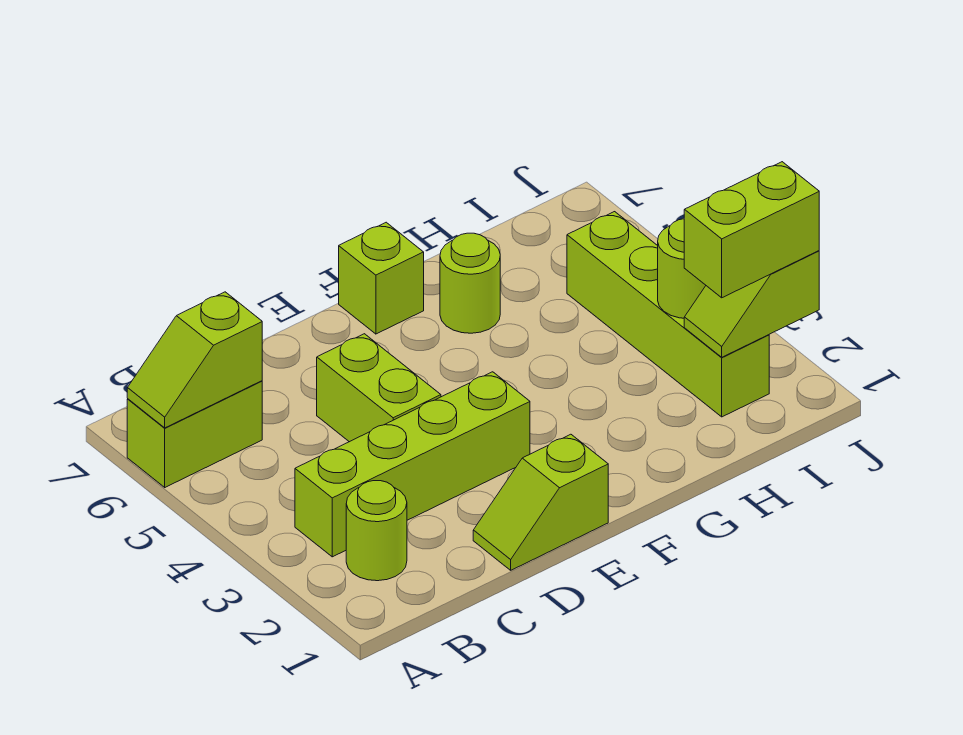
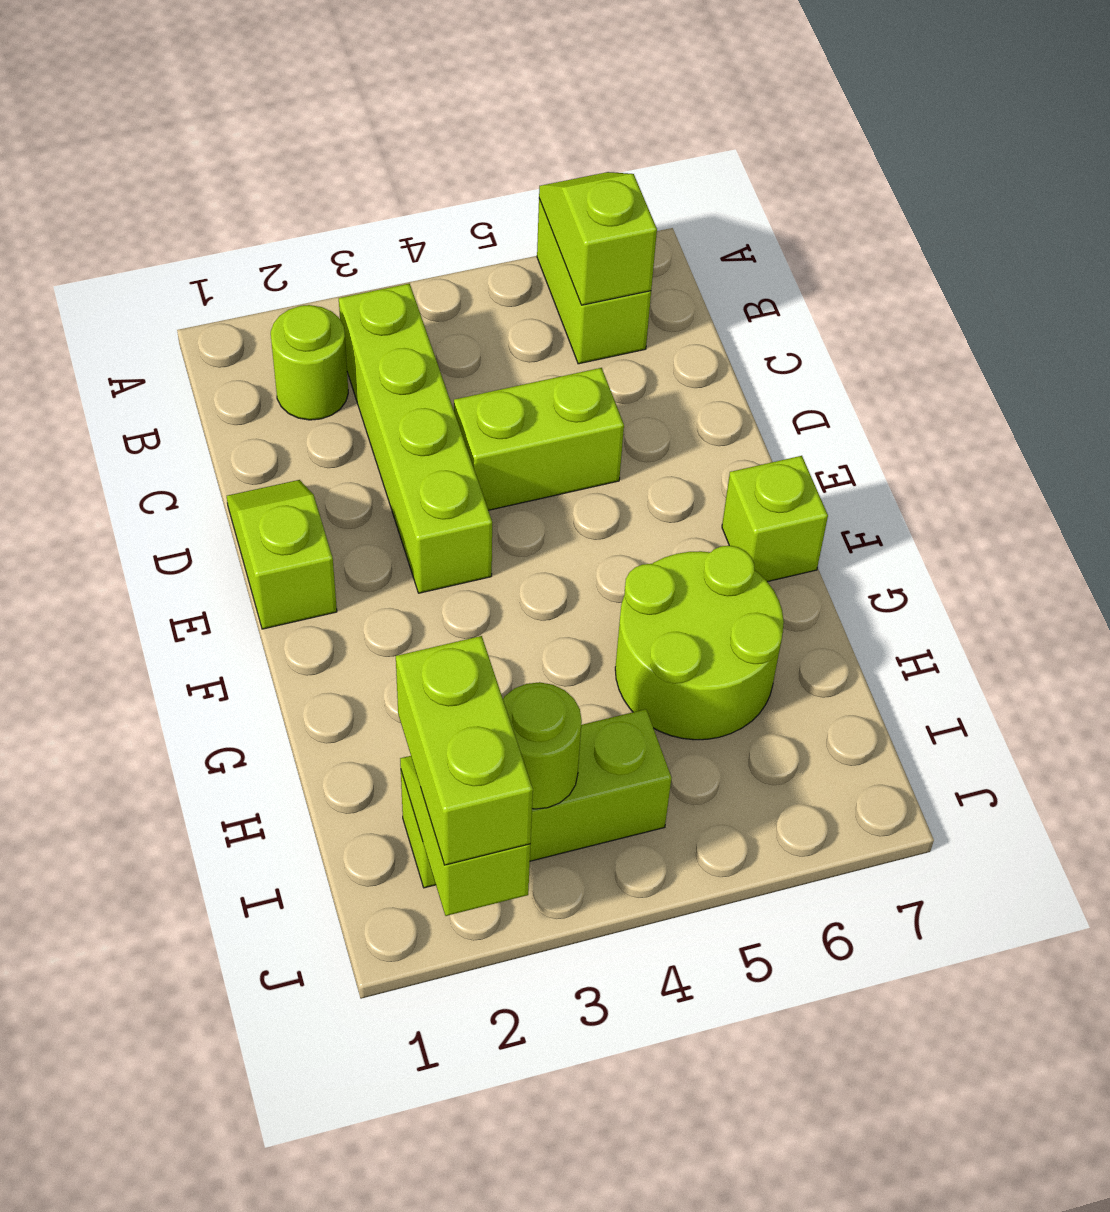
lime round brick G6 level 1 -> lime round brick G5:H6 level 1
lime brick I2:I5 level 1 -> lime brick I2:I4 level 1

